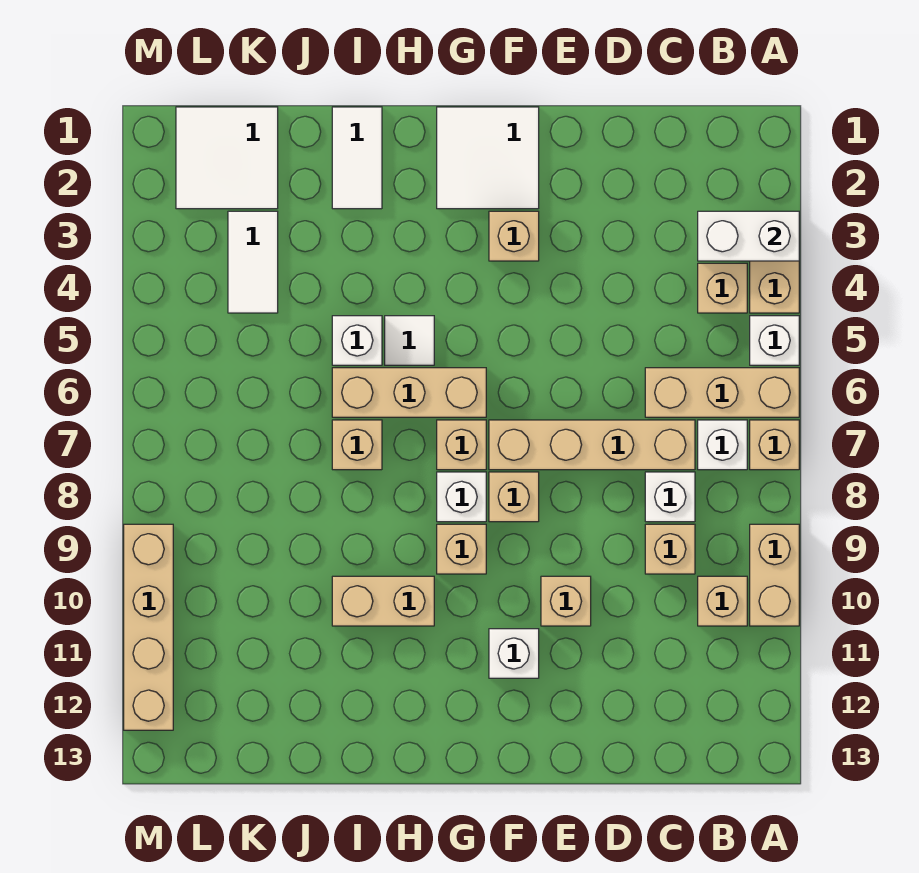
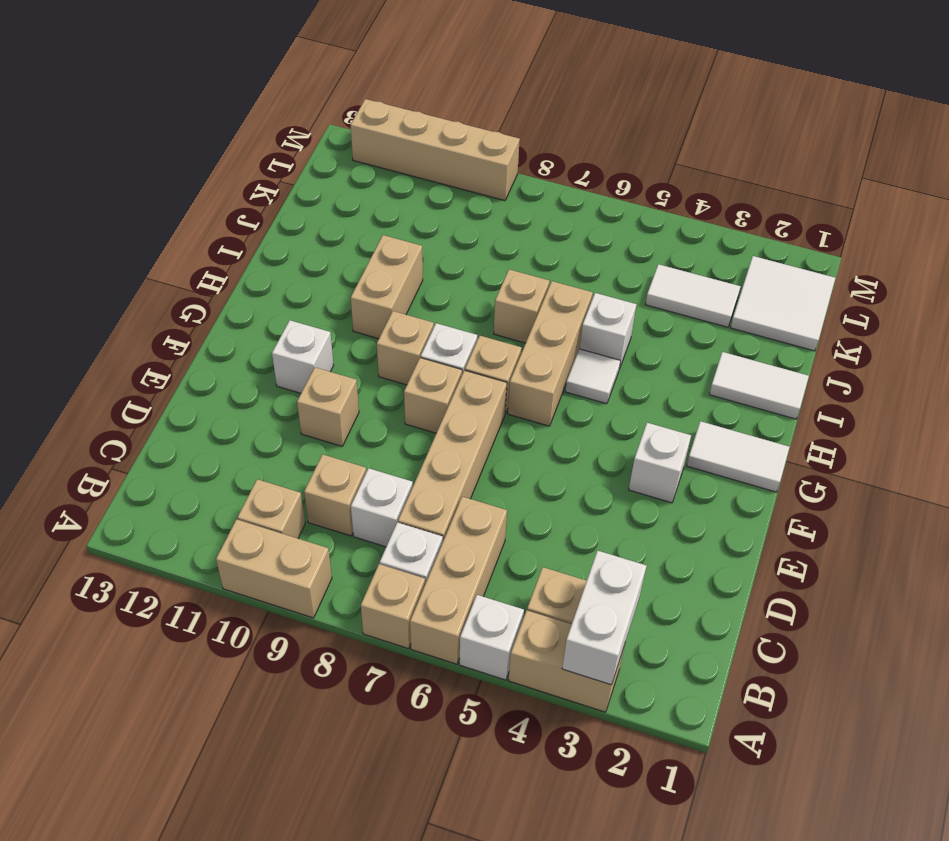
white tile F1:G2 level 1 -> white tile G1:G2 level 1
tan brick F3 level 1 -> white brick F3 level 1

